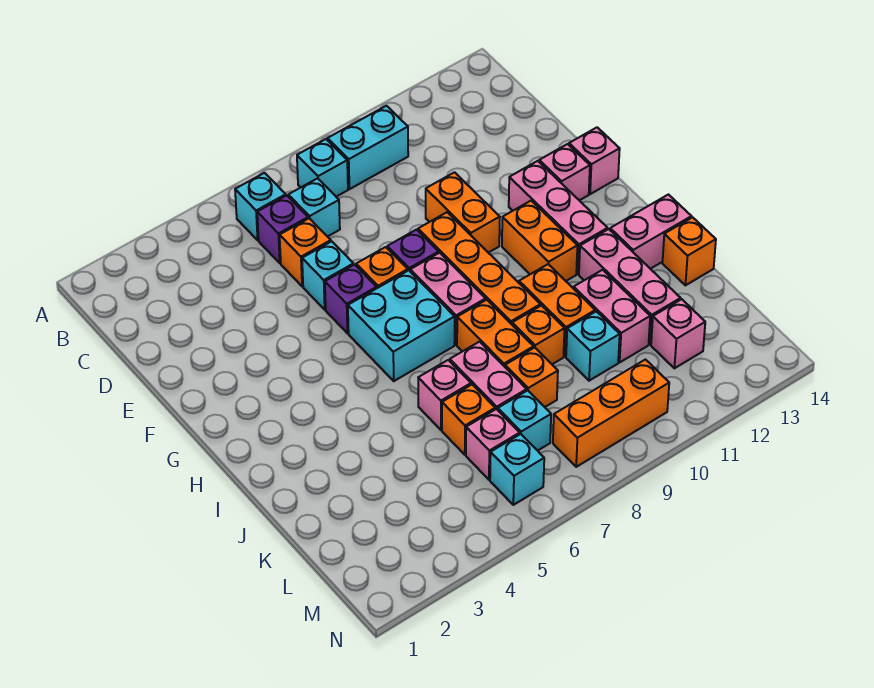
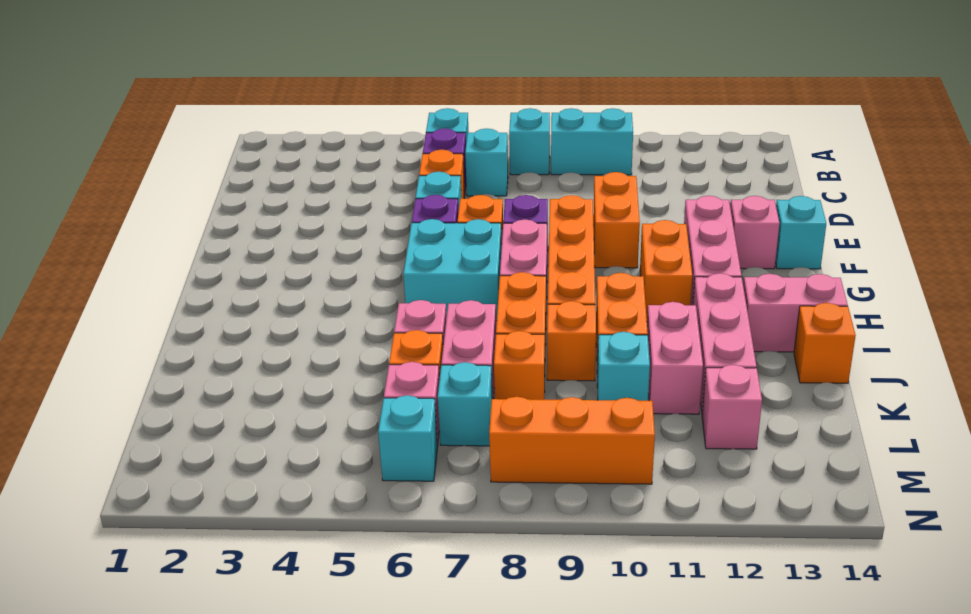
pink brick F14 level 1 -> cyan brick F14 level 1

